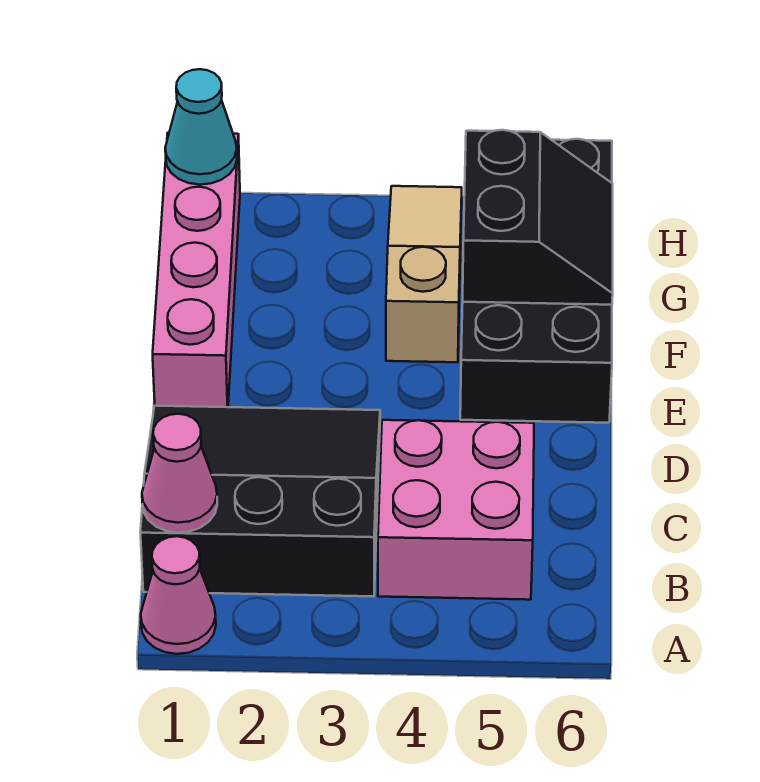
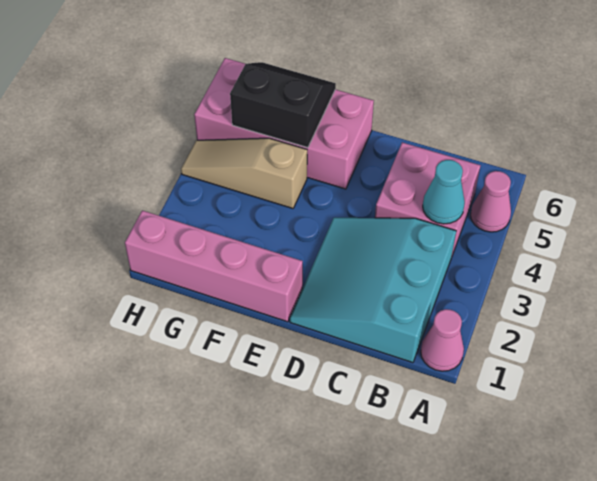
black slope B1:D3 level 1 top B -> cyan slope B1:D3 level 1 top B
pink cone B1 level 2 -> pink cone A5 level 1
black brick E5:H6 level 1 -> pink brick E5:H6 level 1
cyan cone H1 level 2 -> cyan cone B4 level 2

